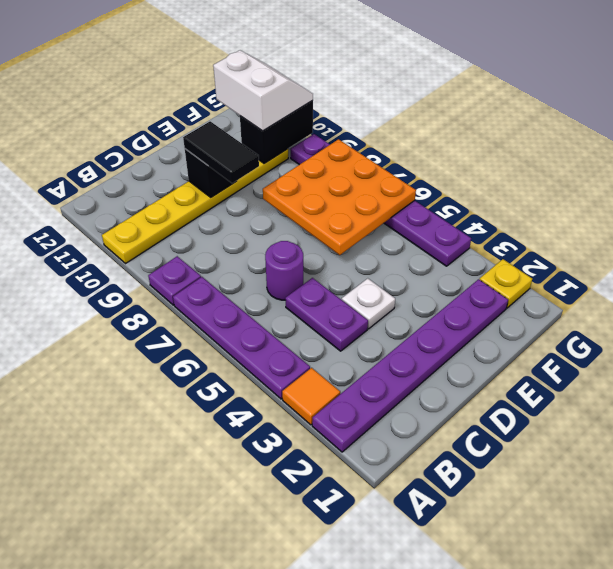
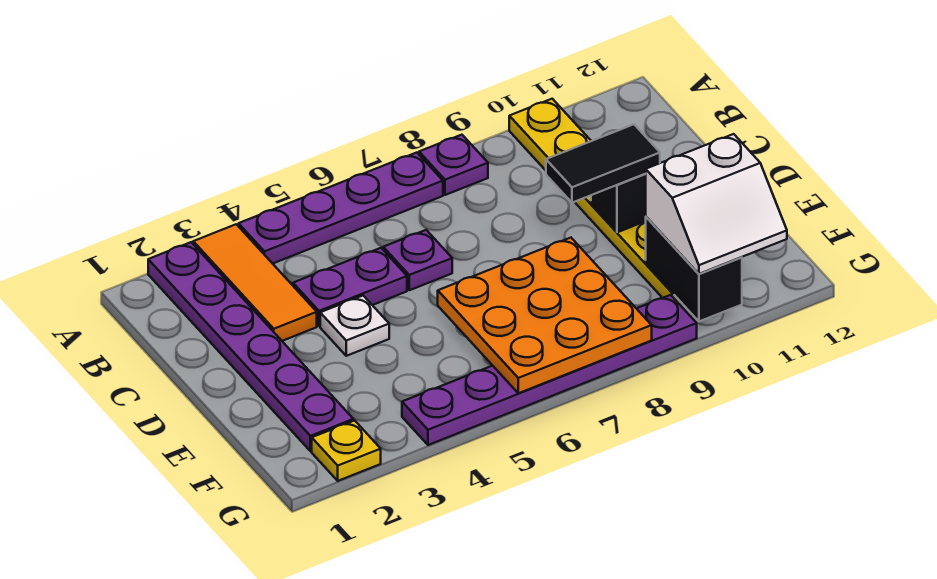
orange tile A3 level 1 -> orange tile A3:C3 level 1
purple round brick C6 level 1 -> purple plate C6 level 1

